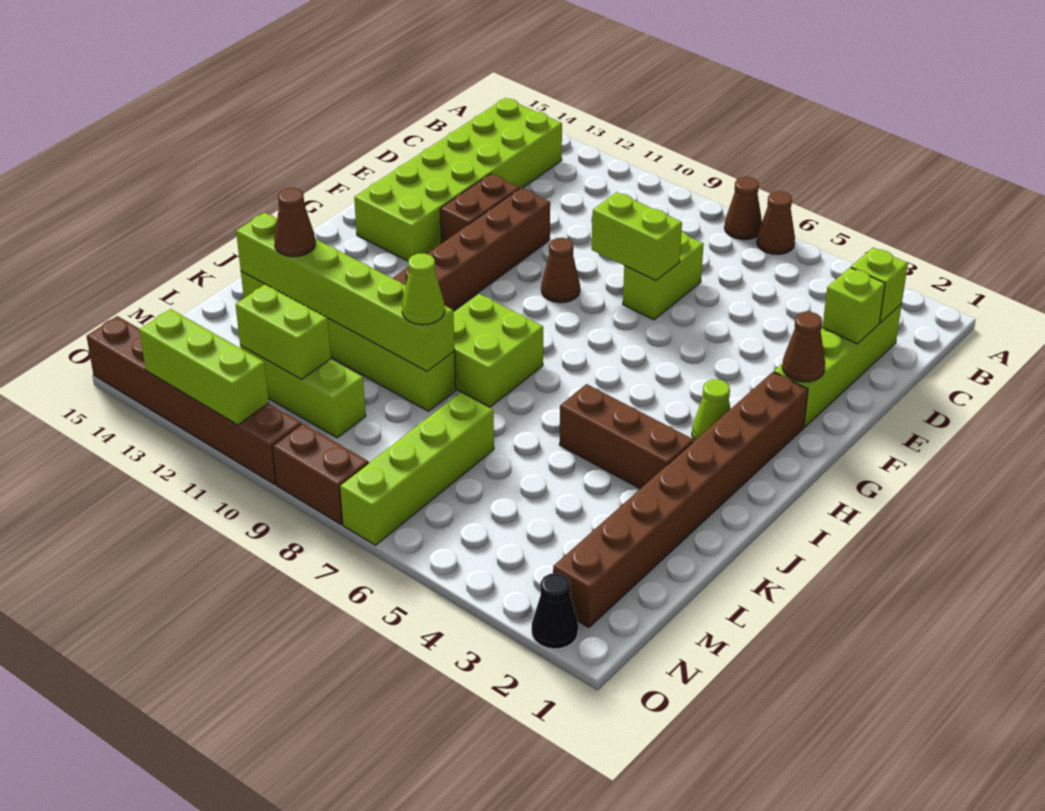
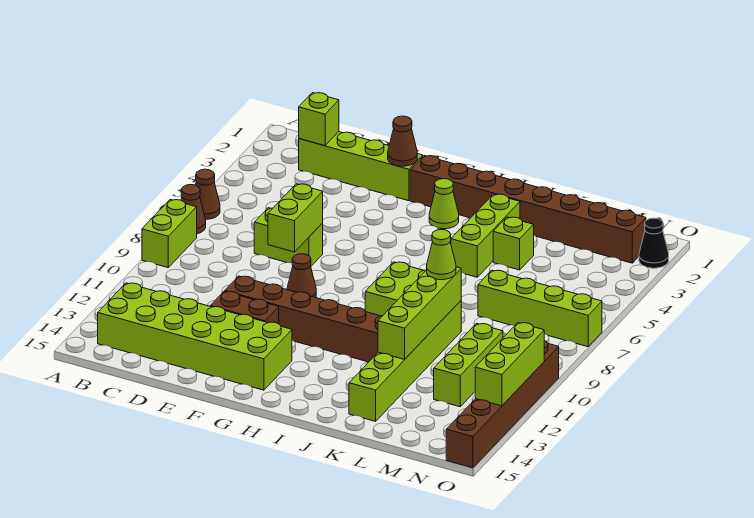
lime brick D2 level 2 -> lime brick K4 level 1
brown brick J3:J5 level 1 -> lime brick J3:J5 level 1
lime brick K9:K14 level 2 -> lime brick K9:K12 level 2
brown cone K13 level 3 -> none
lime brick M11:M12 level 2 -> lime brick A8:A9 level 1
brown brick O8:O9 level 1 -> none

